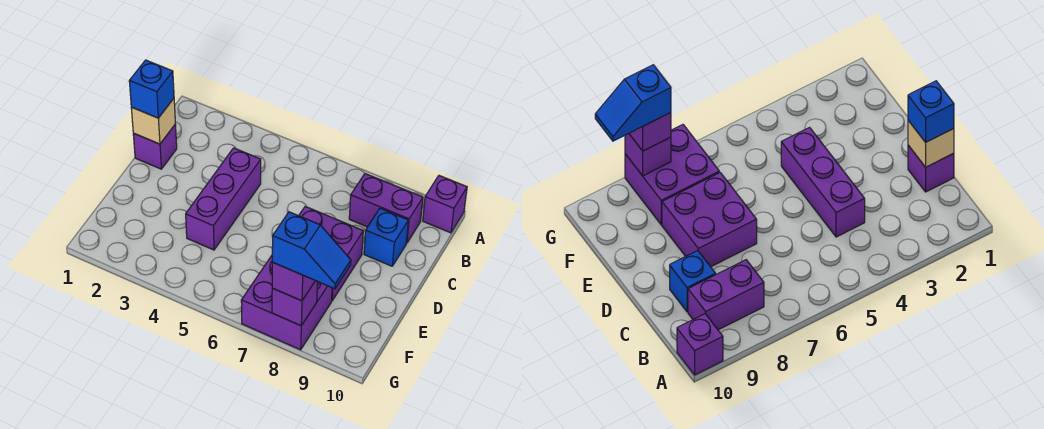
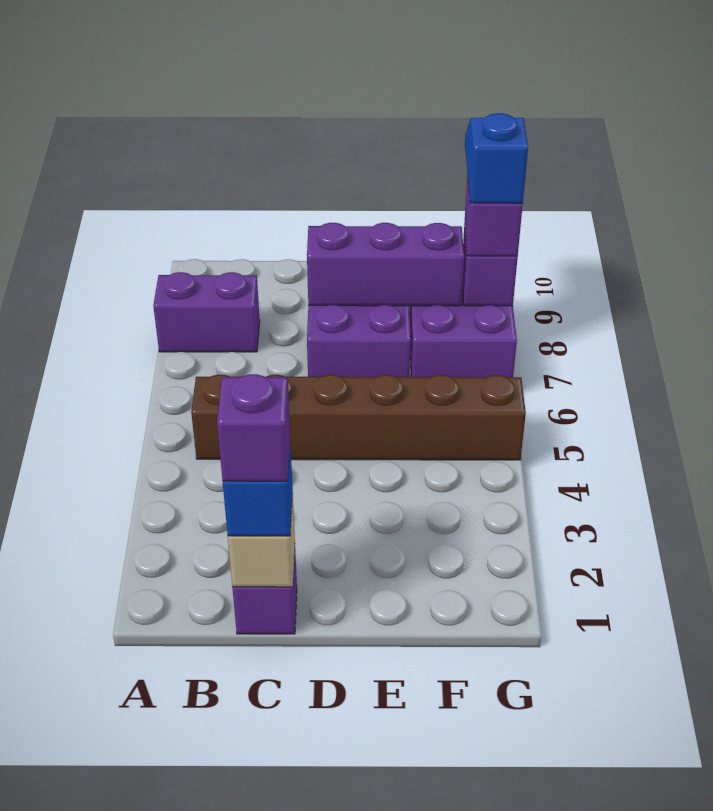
purple brick A10 level 1 -> purple brick C1 level 4
none -> brown brick B5:G5 level 1
purple brick B8:B9 level 1 -> purple brick A8:B8 level 1
purple brick C4:E4 level 1 -> purple brick D8:F8 level 2
blue brick C9 level 1 -> none

